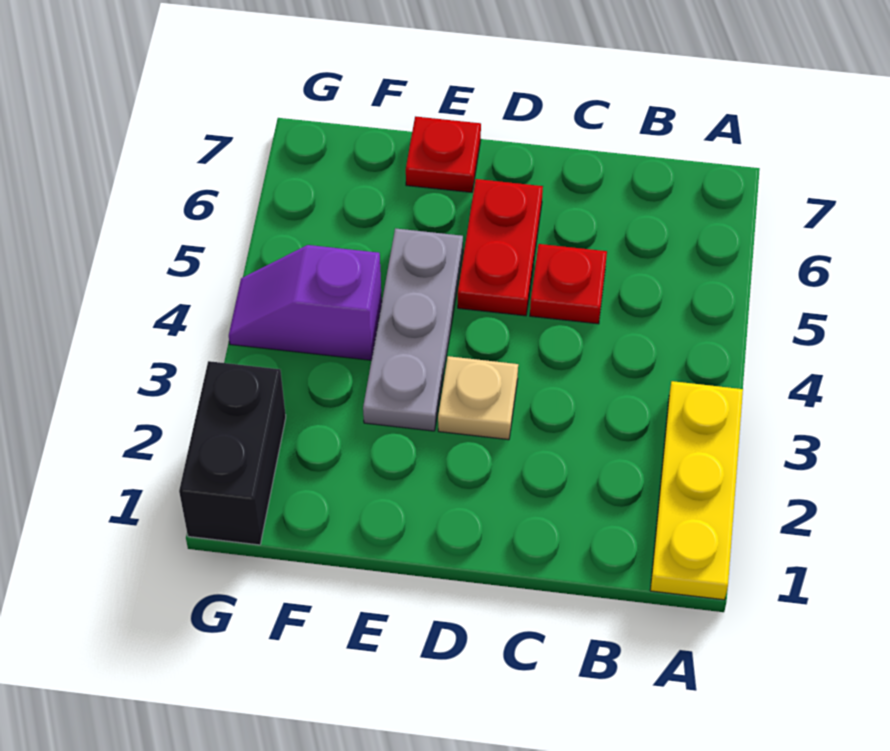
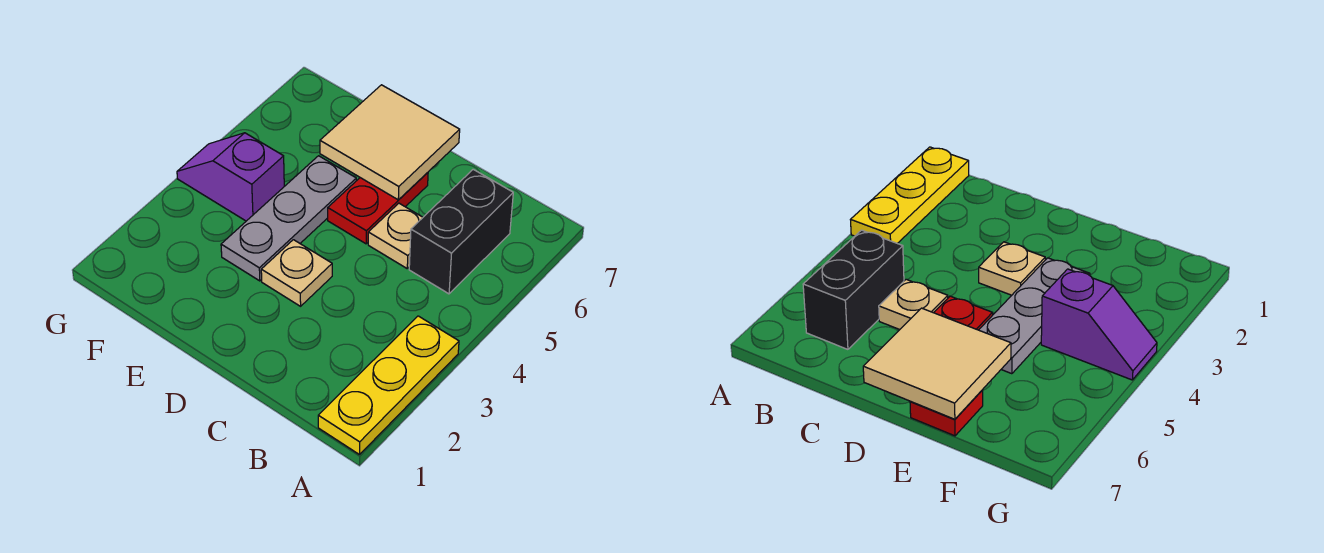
red plate C5 level 1 -> tan plate C5 level 1
none -> tan tile D6:E7 level 2
black brick G1:G2 level 1 -> black brick B5:B6 level 1

